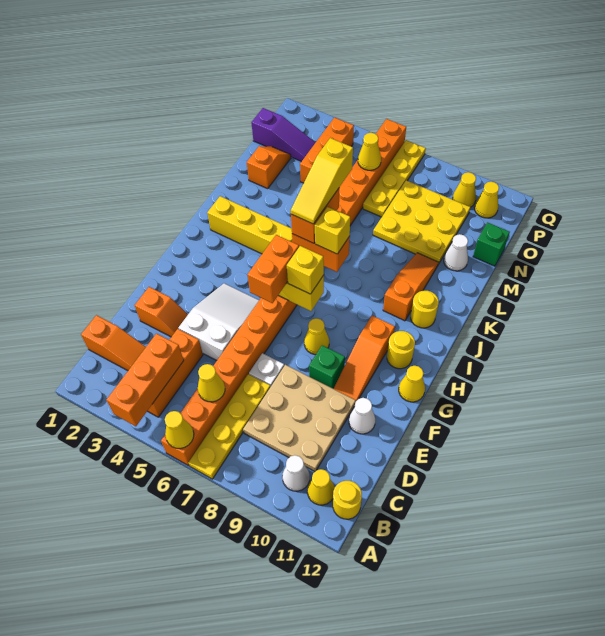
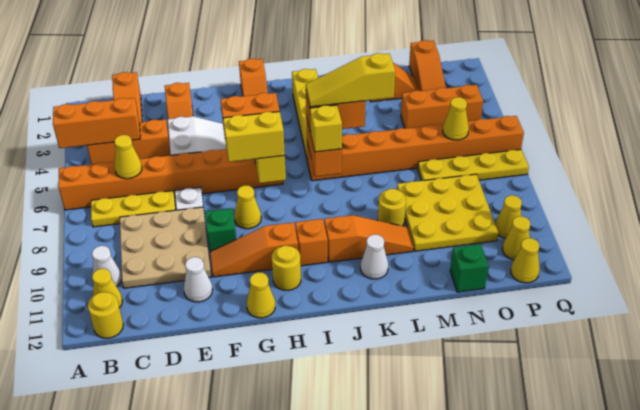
yellow cone A6 level 2 -> yellow cone P12 level 1
yellow plate A7:D7 level 1 -> yellow plate B7:D7 level 1
none -> orange slope H1:H2 level 1 top 1
yellow brick H7 level 3 -> yellow brick G7:H7 level 3
none -> orange brick I10 level 1
yellow round brick J11 level 1 -> yellow round brick L9 level 1
white cone M11 level 1 -> white cone K11 level 1
purple slope O1:O3 level 1 top 1 -> orange slope O1:O3 level 1 top 1

